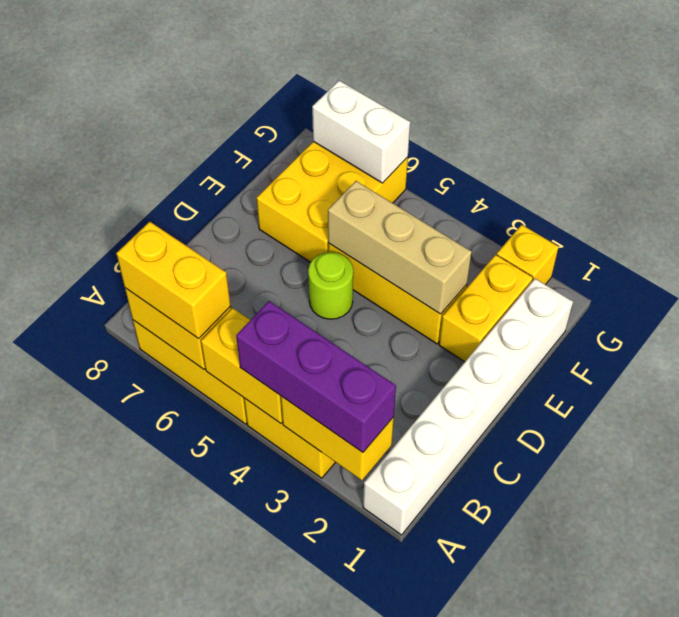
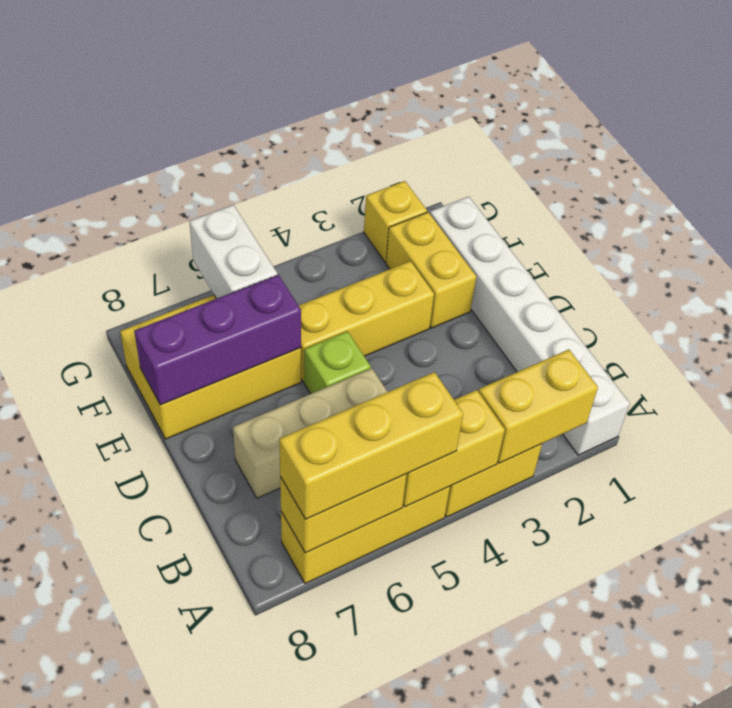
purple brick A2:A4 level 3 -> purple brick E6:E8 level 2
yellow brick A6:A7 level 3 -> yellow brick A5:A7 level 3
lime round brick D5 level 1 -> lime brick D5 level 1
tan brick E3:E5 level 2 -> tan brick C5:C7 level 1
yellow brick E6:G7 level 1 -> yellow brick E6:F8 level 1
white brick G6:G7 level 2 -> white brick F6:G6 level 2

